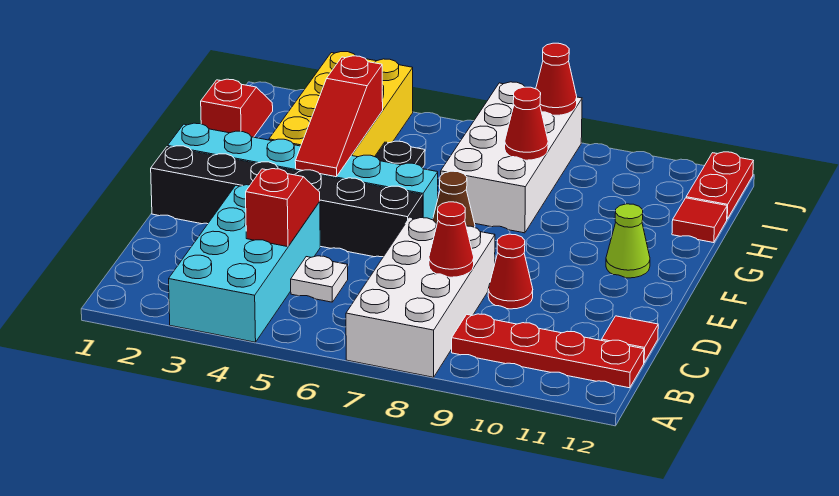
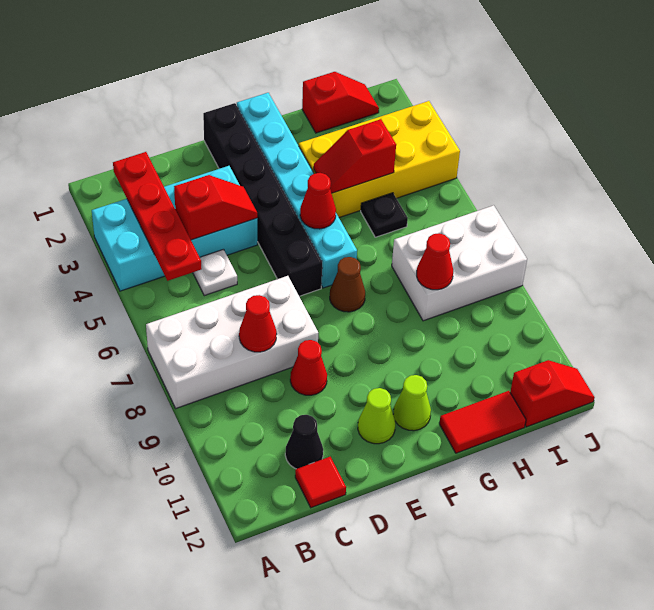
red plate B9:B12 level 1 -> red plate B2:B5 level 2
none -> black cone C11 level 1
none -> lime cone E11 level 1
red slope F4:H4 level 2 top H -> red slope G4:H4 level 2 top H
white brick G7:J8 level 1 -> white brick H7:J8 level 1
red tile H12 level 1 -> red tile G12:H12 level 1
red plate I12:J12 level 1 -> red slope I12:J12 level 1 top I
red cone J8 level 2 -> red cone F5 level 2

